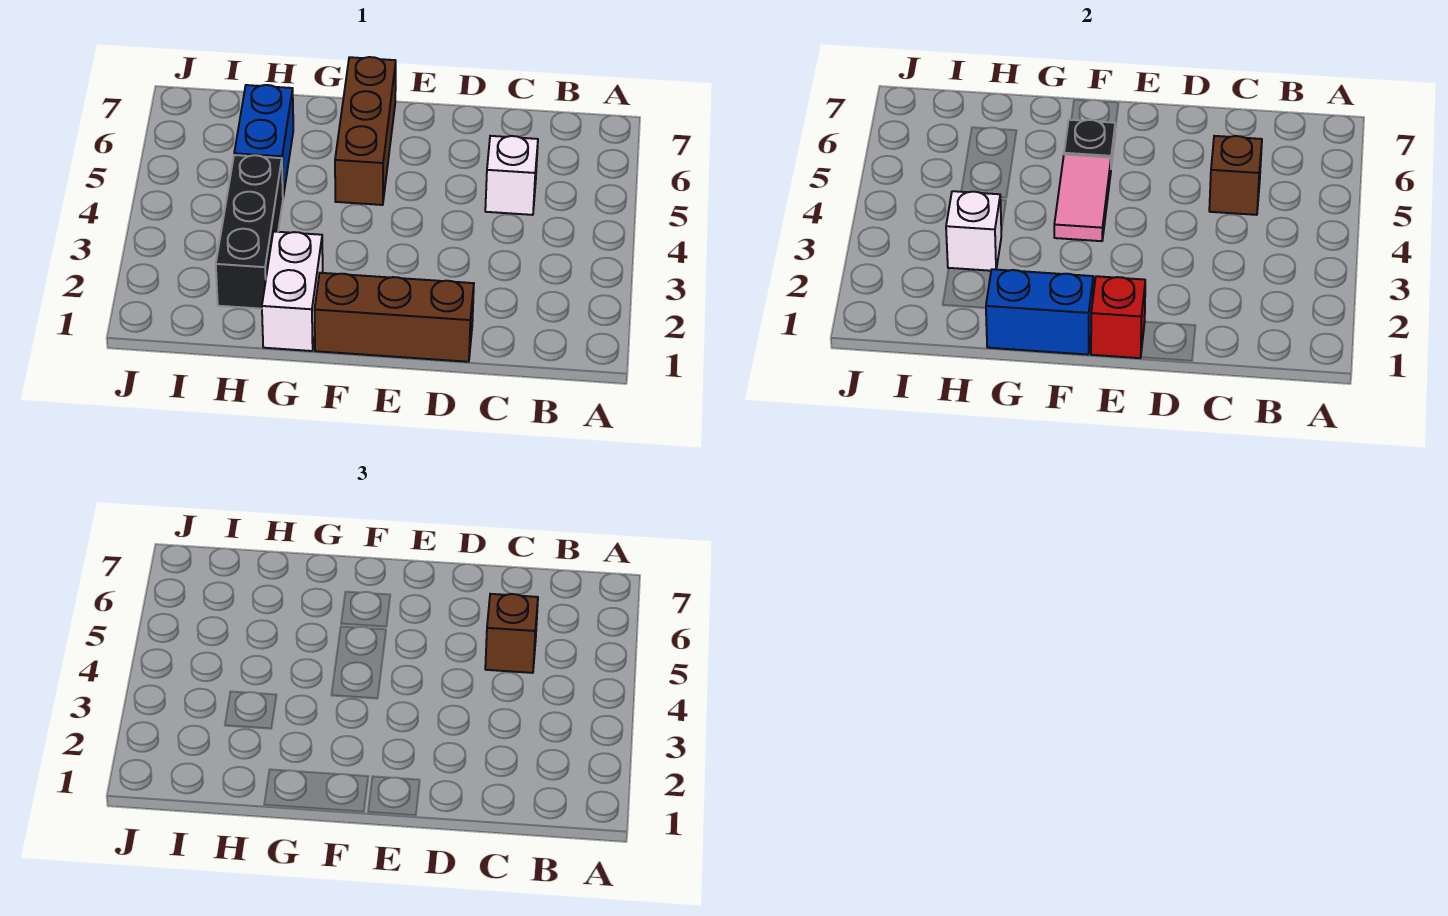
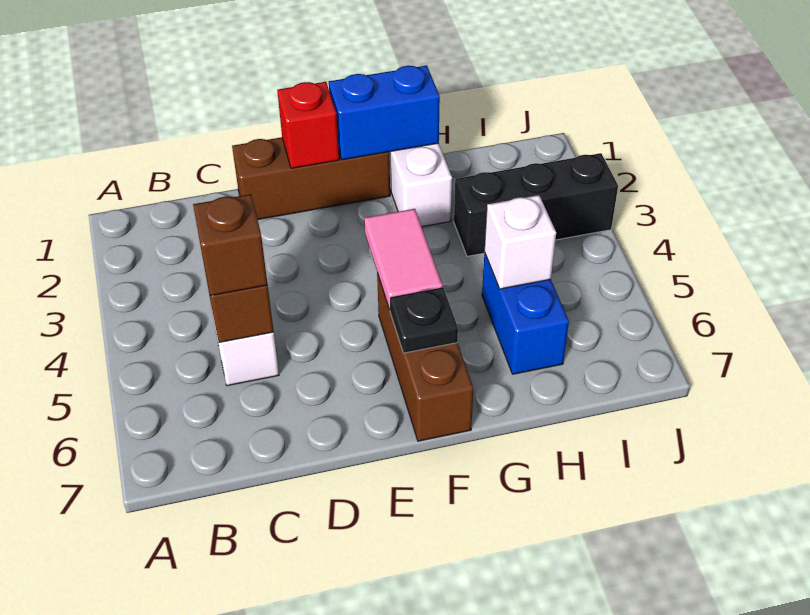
black brick H2:H4 level 1 -> black brick H3:J3 level 1
white brick H3 level 2 -> white brick H5 level 2

